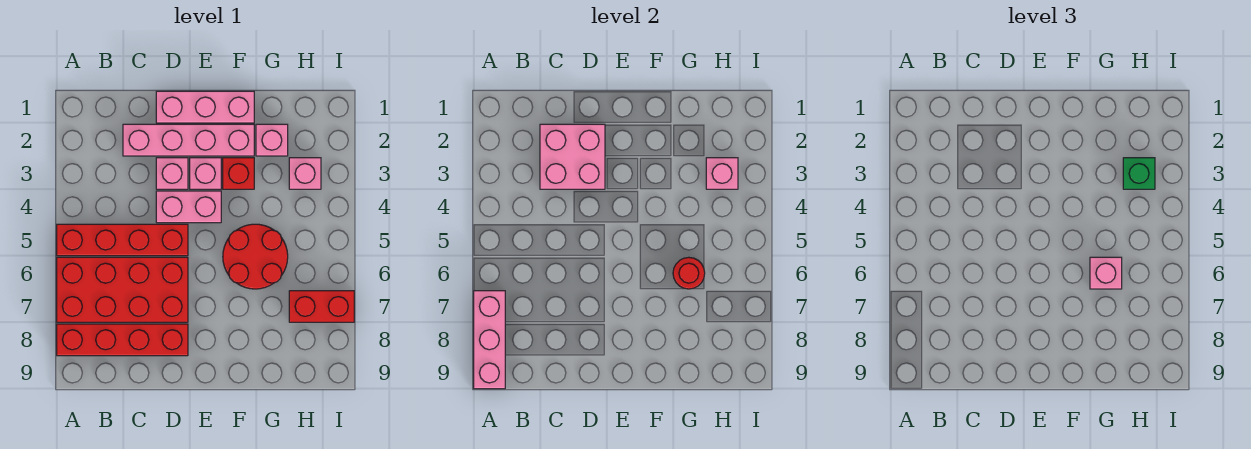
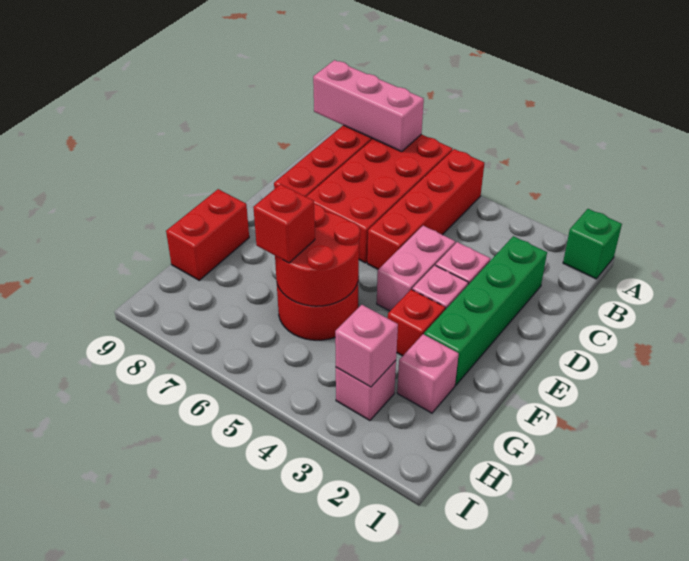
pink brick C2:F2 level 1 -> green brick C2:F2 level 1
pink brick C2:D3 level 2 -> none
pink brick D1:F1 level 1 -> none
red round brick G6 level 2 -> red round brick F5:G6 level 2
pink brick G6 level 3 -> red brick G6 level 3
green brick H3 level 3 -> green brick A1 level 1
red brick H7:I7 level 1 -> red brick F9:G9 level 1

